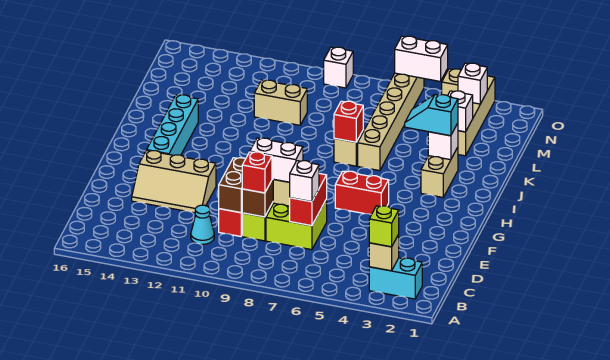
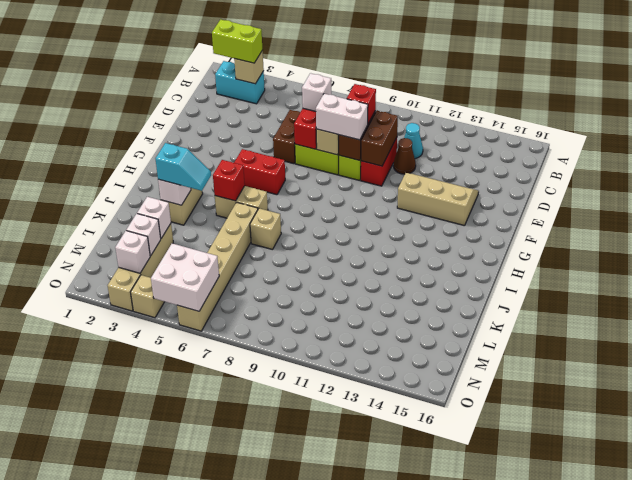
lime brick B3 level 3 -> lime brick B2:B3 level 3
none -> brown brick D6:E6 level 1
none -> brown cone D11 level 1
cyan brick G14:J14 level 1 -> none
red brick J7 level 2 -> red brick I5 level 2
tan brick L10:L11 level 1 -> tan brick I5:I6 level 1
white brick O5:O6 level 2 -> white brick N5:O6 level 2
white brick O9 level 1 -> white brick M3 level 2

